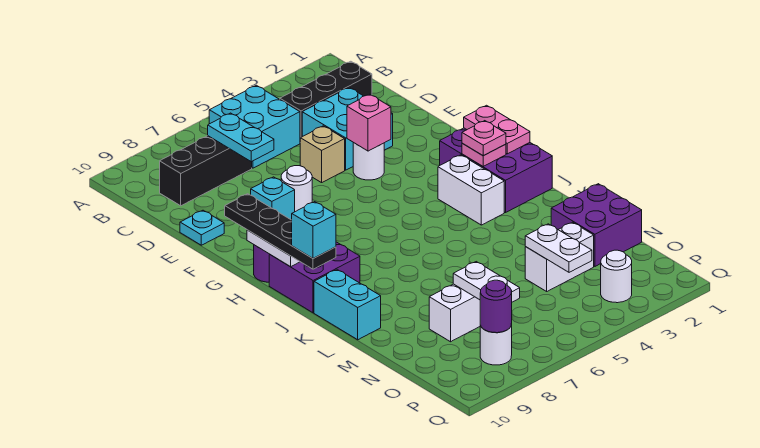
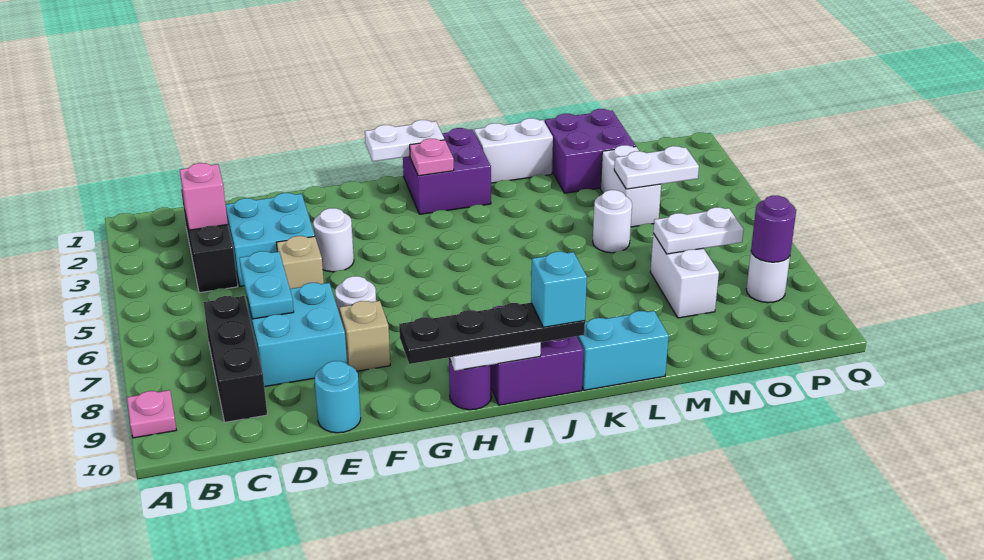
cyan brick B5:C6 level 1 -> cyan brick D7:E8 level 1
cyan plate C7:D7 level 2 -> cyan plate D6:D7 level 2
cyan plate E10 level 1 -> cyan round brick E10 level 1
pink brick F4 level 2 -> pink brick C3 level 2
cyan brick F8 level 1 -> tan brick F8 level 1
purple brick H1:J2 level 1 -> purple brick I1:J2 level 1
pink plate H1:I1 level 2 -> white plate H1:I1 level 2
pink plate I2 level 3 -> pink plate A9 level 1
white brick I3:J3 level 1 -> white brick K1:L1 level 1
white round brick P3 level 1 -> white round brick M5 level 1

